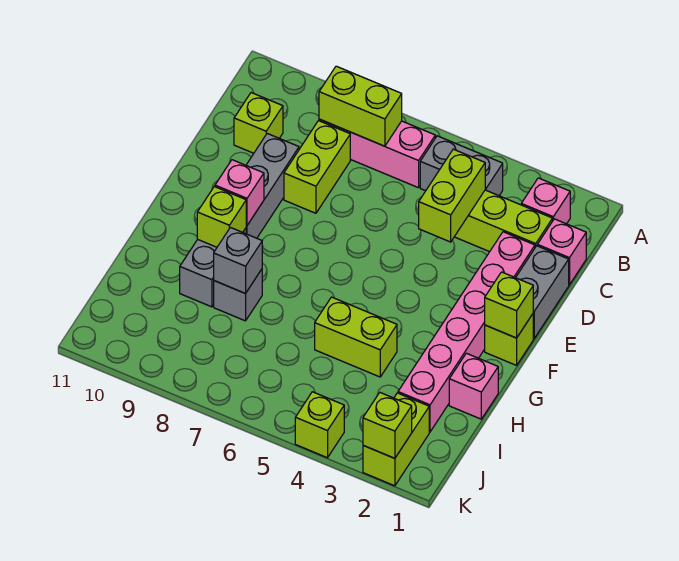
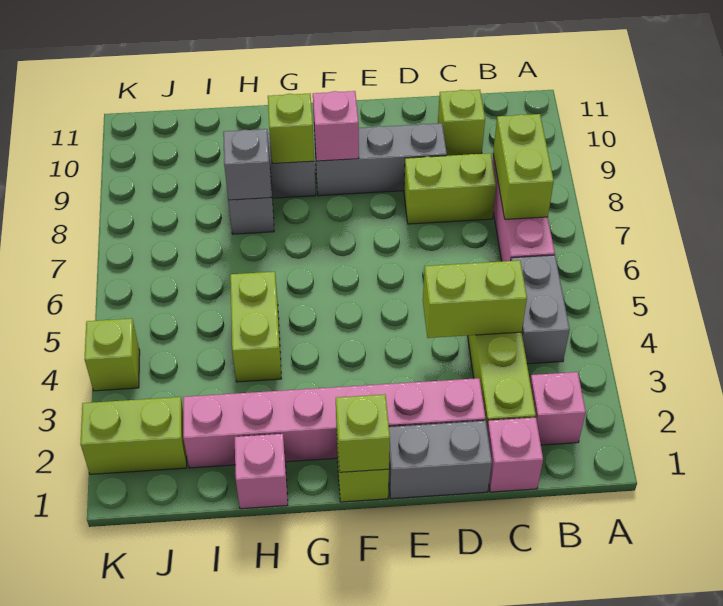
lime brick K2 level 2 -> none

